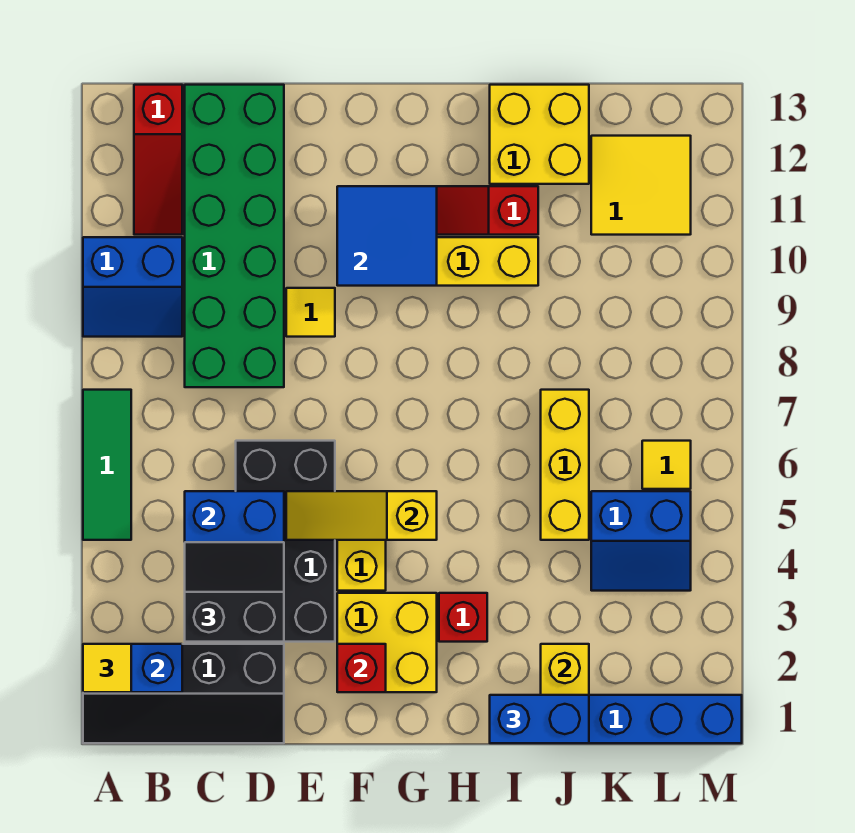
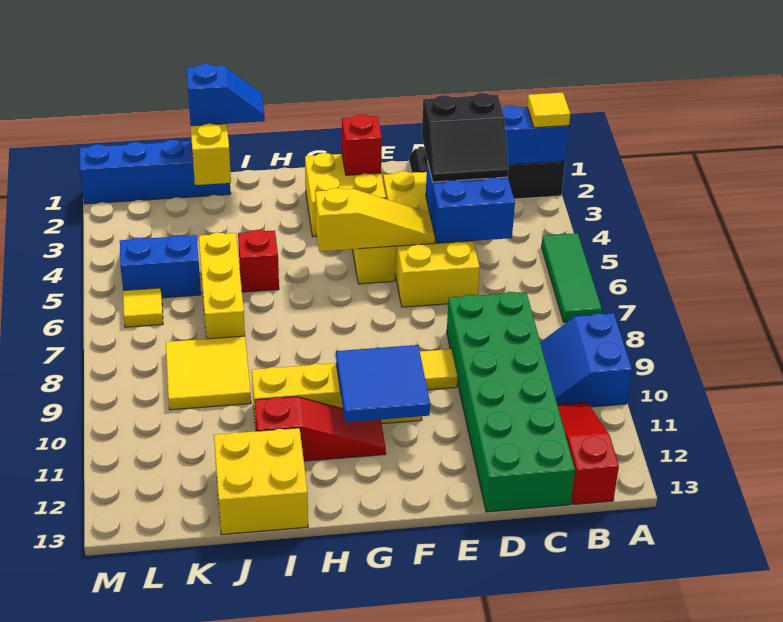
blue slope A9:B10 level 1 top 10 -> blue slope A9:B10 level 1 top A
black brick D3:E6 level 1 -> yellow brick D3:E6 level 1
red brick H3 level 1 -> red brick I5 level 1
blue brick I1:J1 level 3 -> blue slope I1:J1 level 3 top J
yellow tile K11:L12 level 1 -> yellow tile J8:K9 level 1

